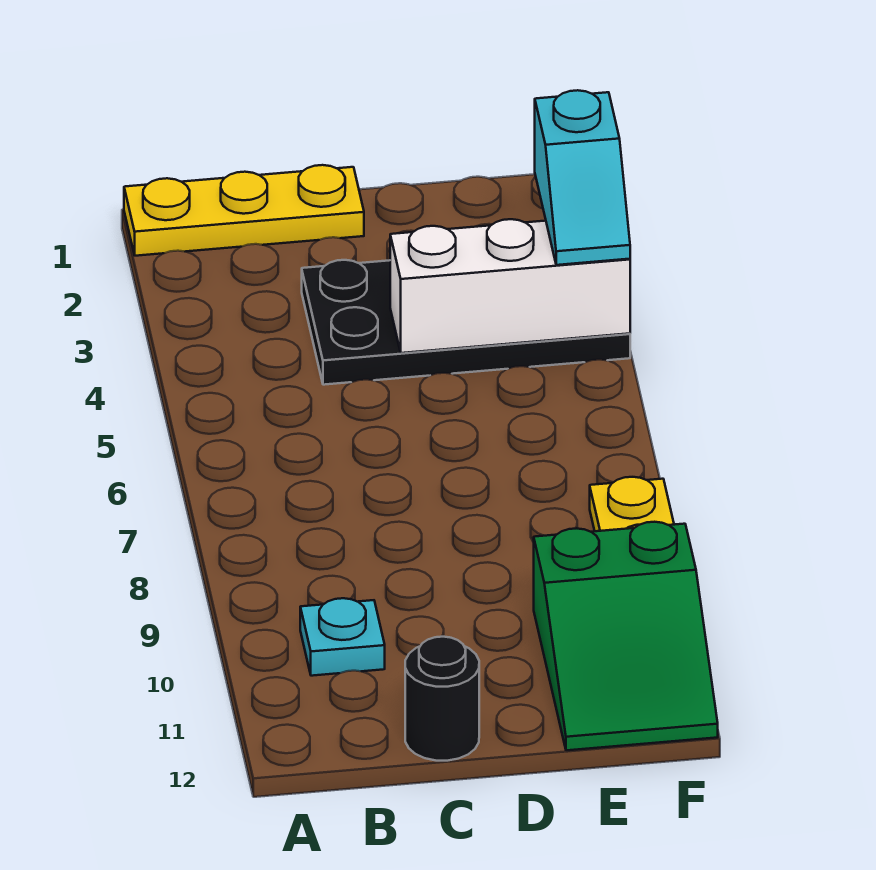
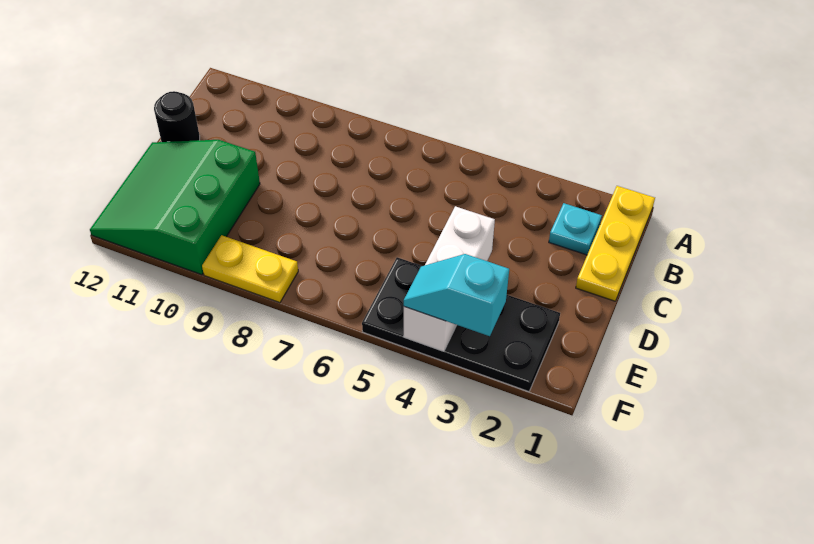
cyan plate B10 level 1 -> cyan plate B2 level 1
black plate C3:F4 level 1 -> black plate E2:F5 level 1
green slope E10:F12 level 1 top 10 -> green slope D10:F12 level 1 top 10

